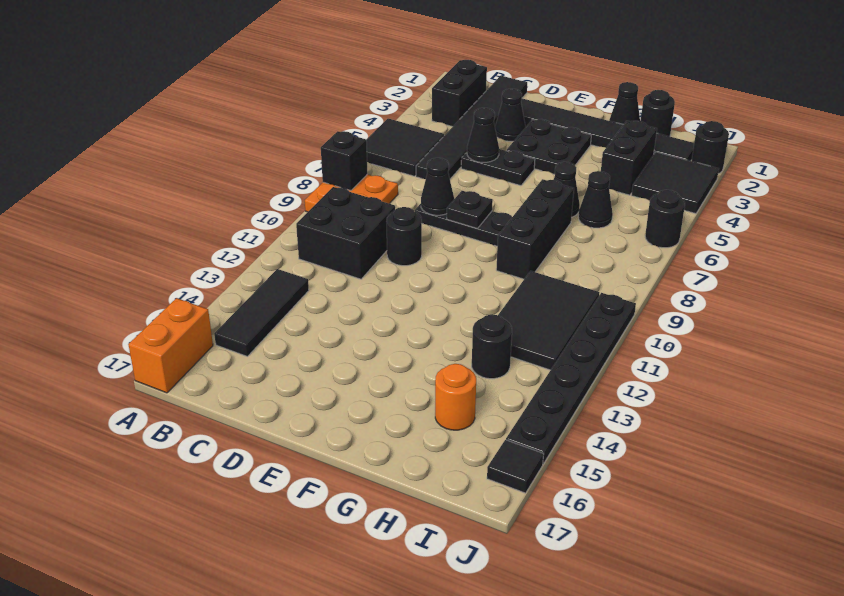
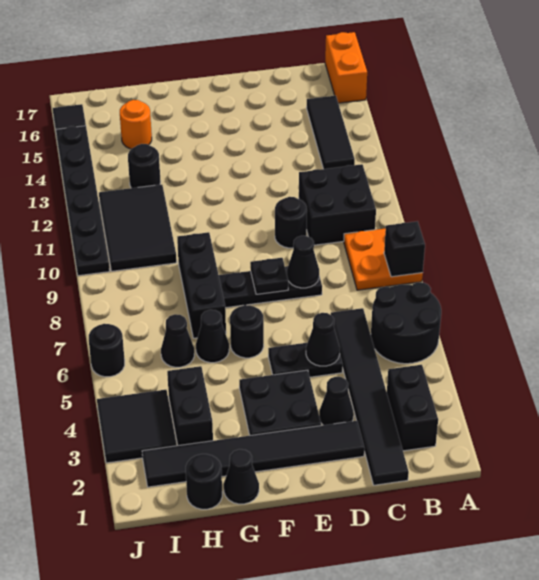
black tile A5:B6 level 1 -> black round brick A5:B6 level 1
black round brick J2 level 1 -> black round brick F6 level 1

